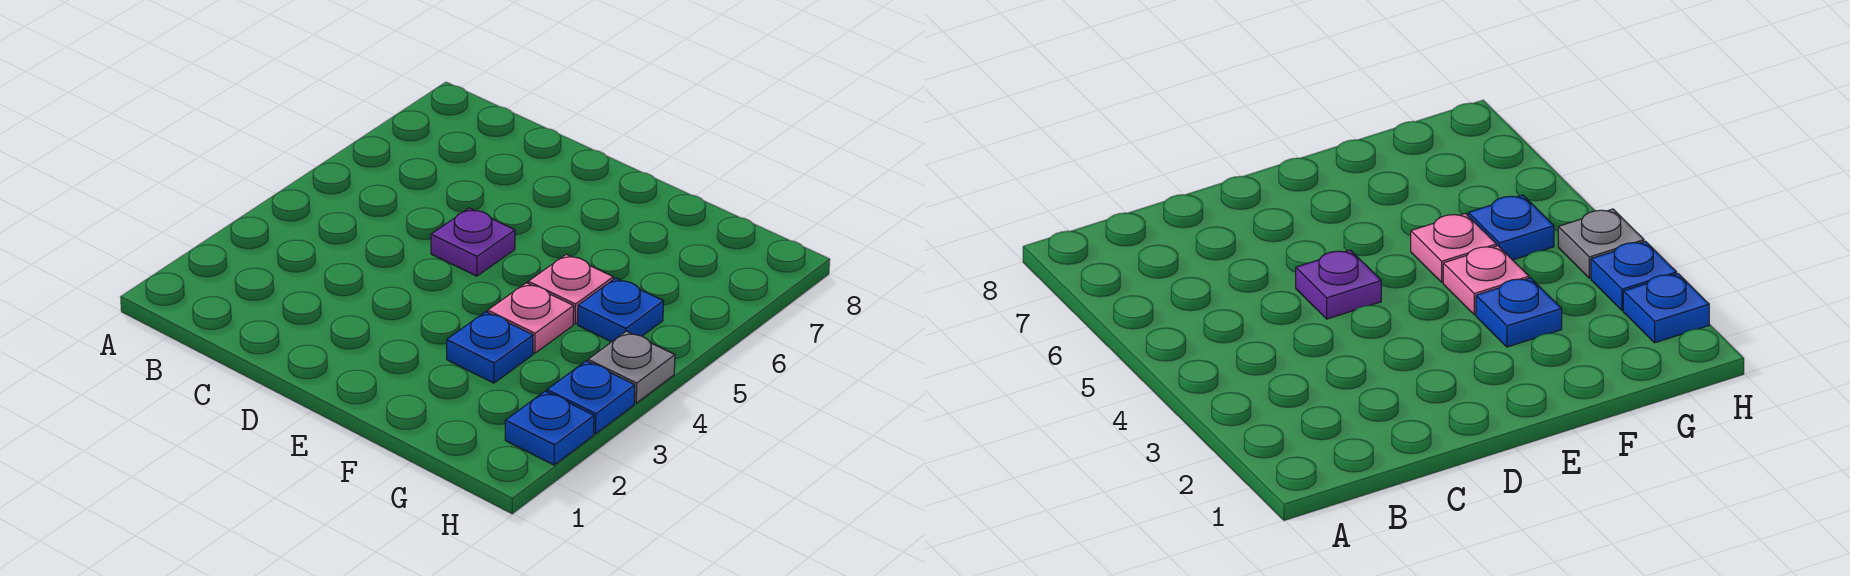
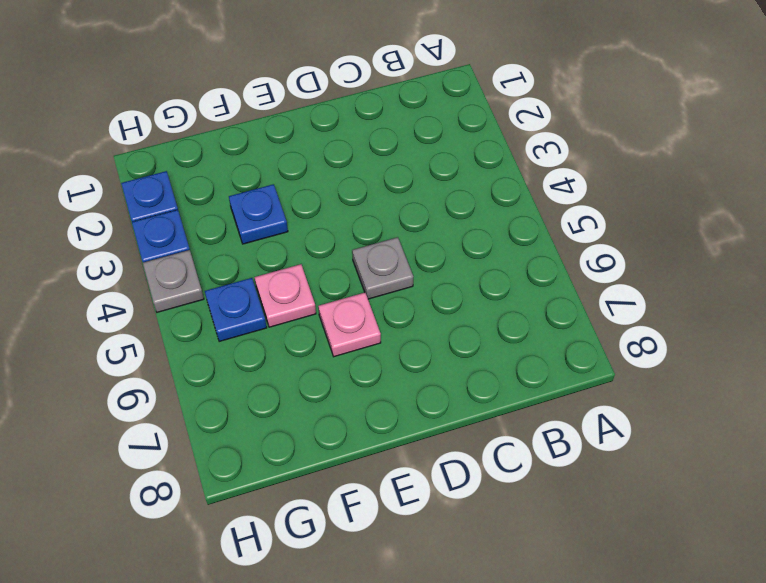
purple plate D5 level 1 -> grey plate D5 level 1
pink plate F4 level 1 -> pink plate E6 level 1

